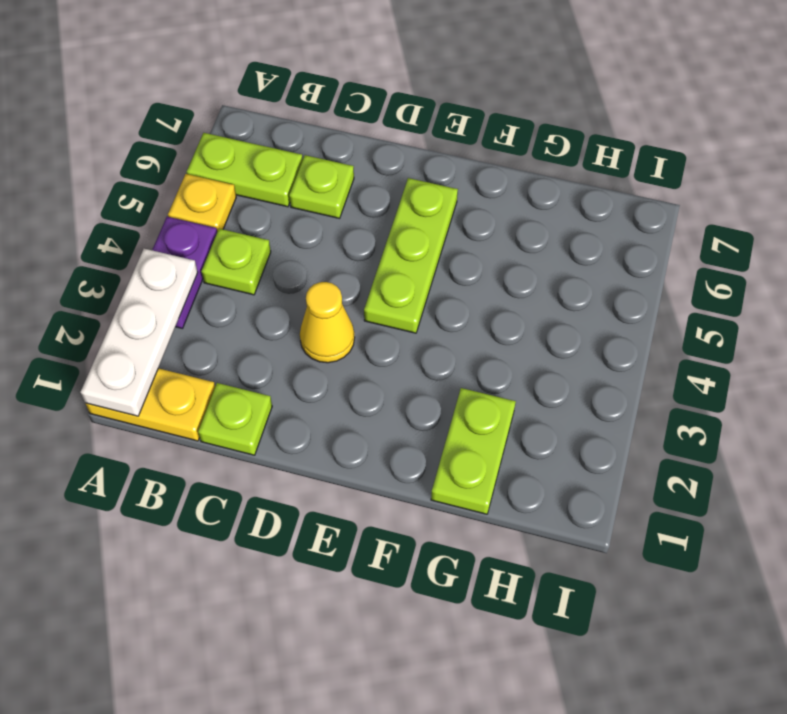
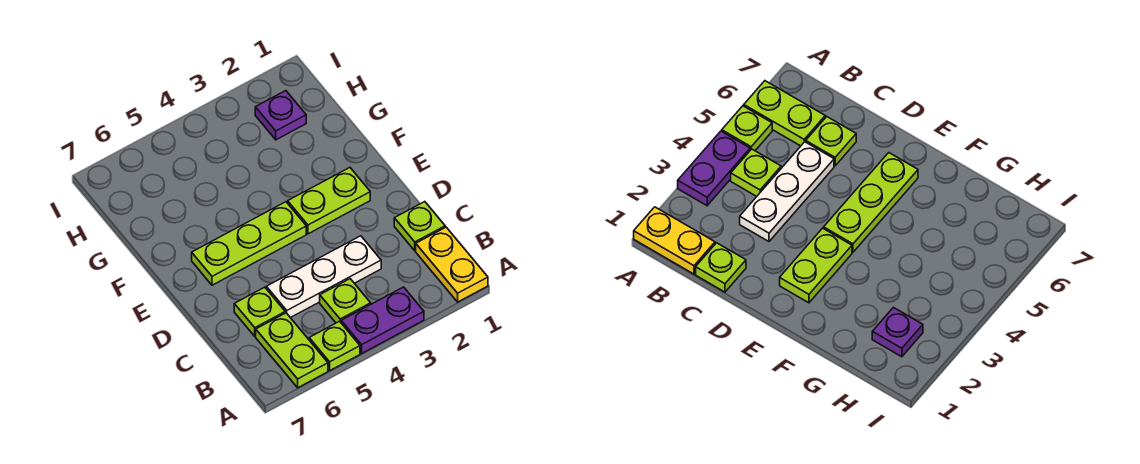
white plate A1:A3 level 2 -> white plate C3:C5 level 1
yellow plate A5 level 1 -> lime plate A5 level 1
yellow cone D3 level 1 -> none
lime plate G1:G2 level 1 -> lime plate E2:E3 level 1
none -> purple plate H2 level 1

